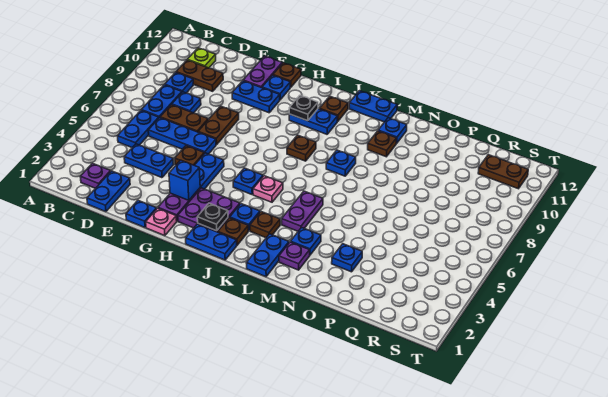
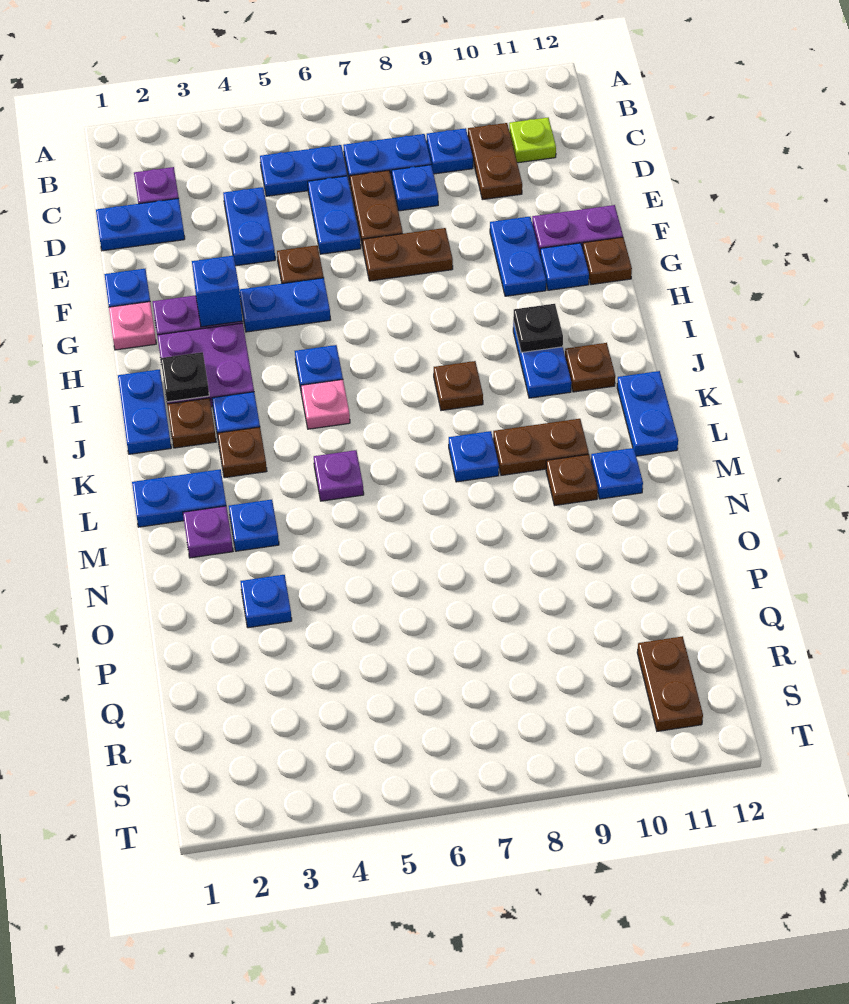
blue plate D6:F6 level 1 -> blue plate D6:E6 level 1
purple plate L4:L5 level 1 -> purple plate L5 level 1
none -> brown plate L9:L10 level 1

